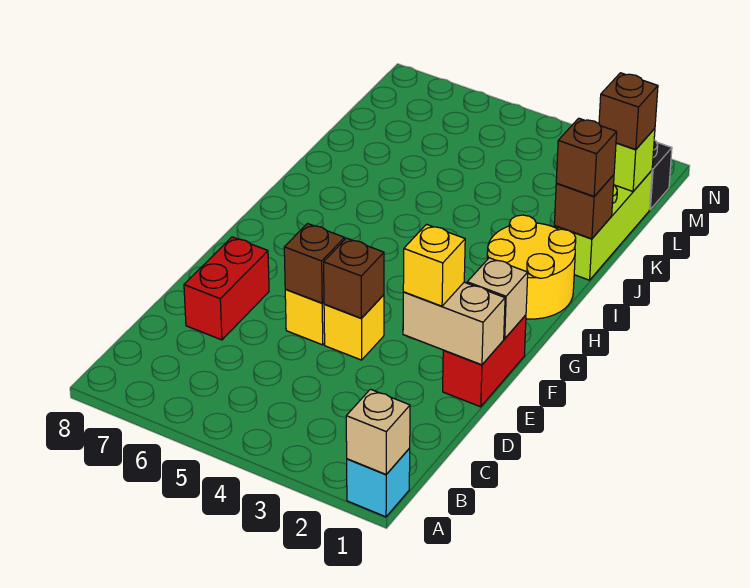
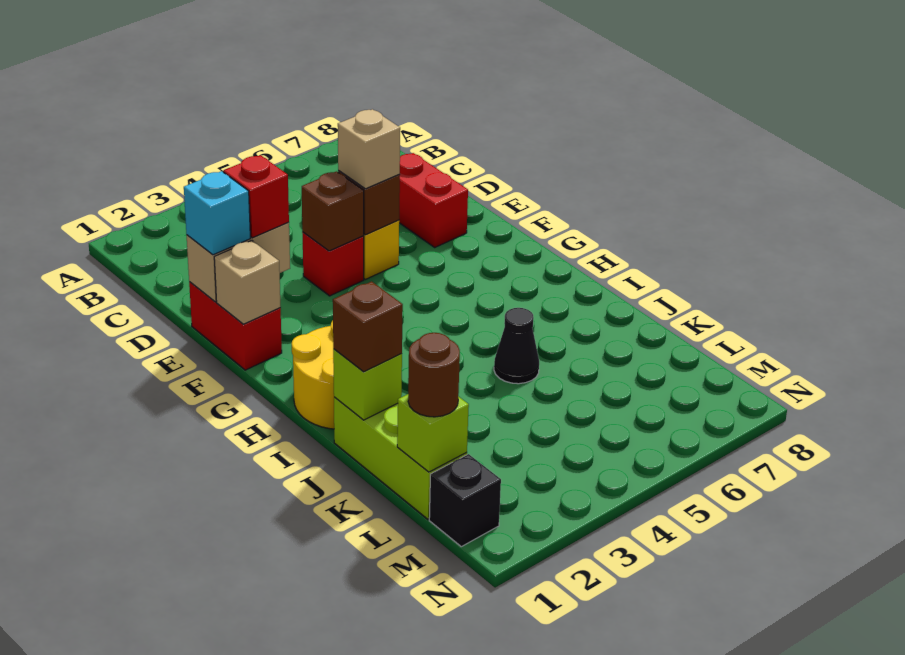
cyan brick A1 level 1 -> cyan brick E1 level 3
tan brick A1 level 2 -> tan brick E5 level 3
yellow brick E2 level 3 -> red brick E2 level 3
yellow brick E4 level 1 -> red brick E4 level 1
brown brick J1 level 2 -> lime brick J1 level 2
none -> black cone J5 level 1
brown brick L1 level 3 -> brown round brick L1 level 3

